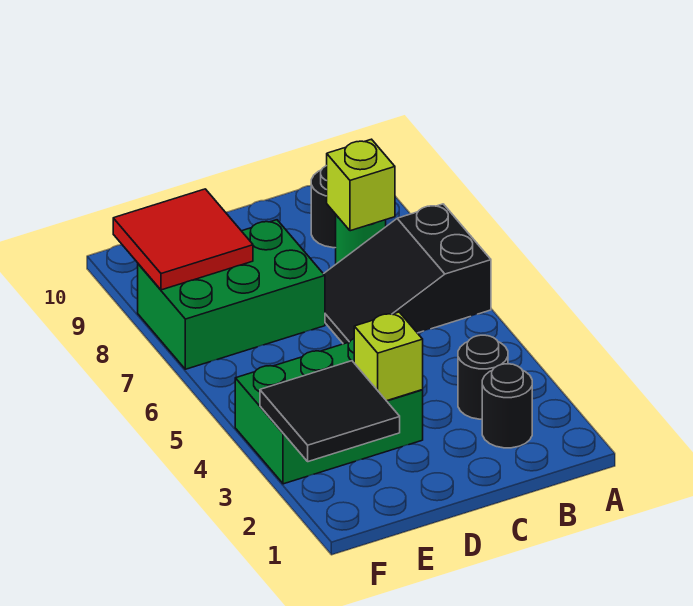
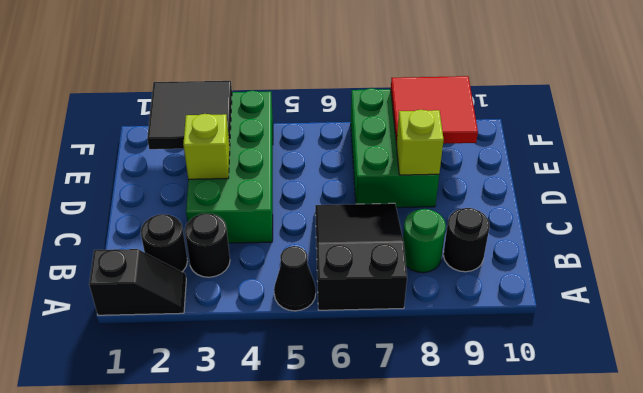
none -> black slope A1:A2 level 1 top 1
none -> black cone A5 level 1
lime brick B8 level 2 -> lime brick D8 level 2
green brick D3:F4 level 1 -> green brick C3:F4 level 1

